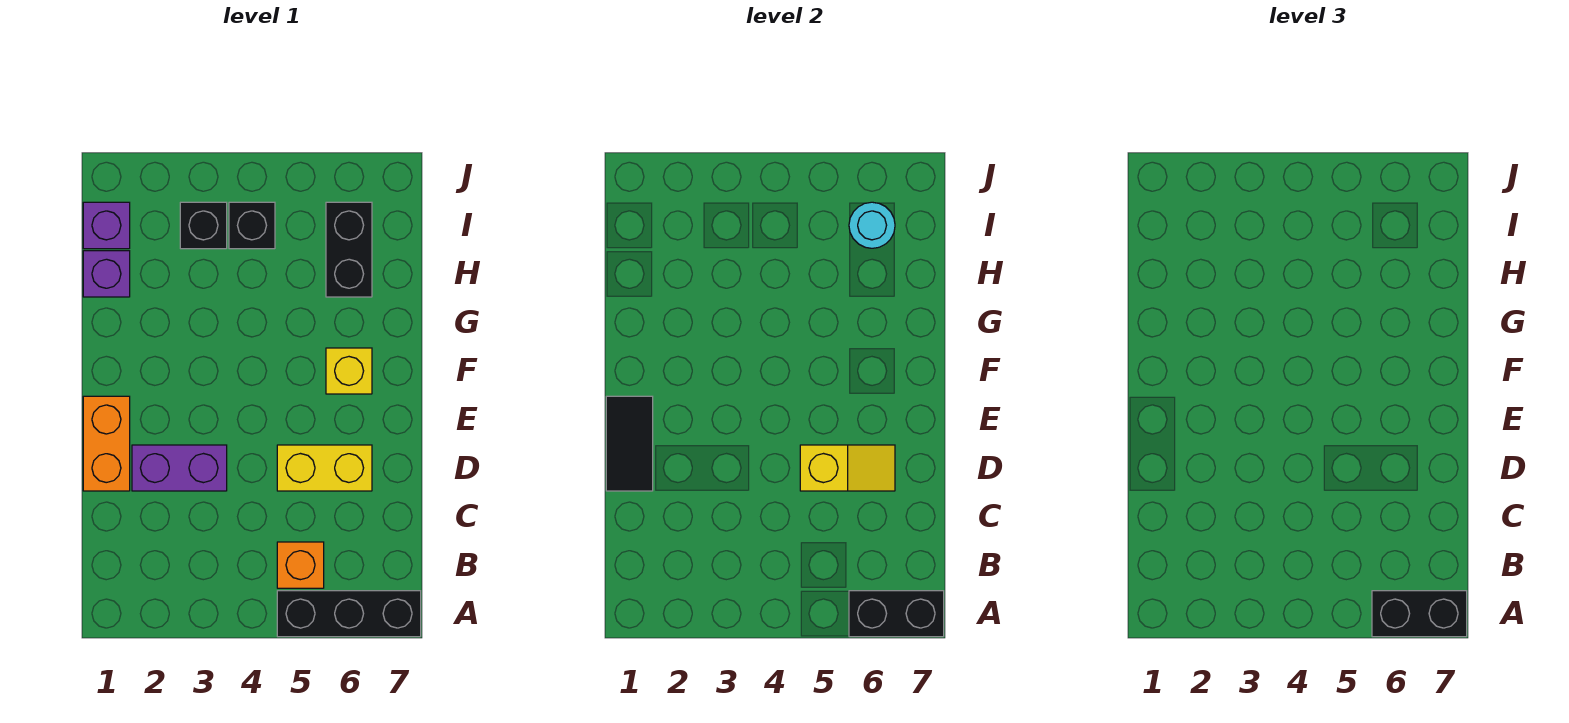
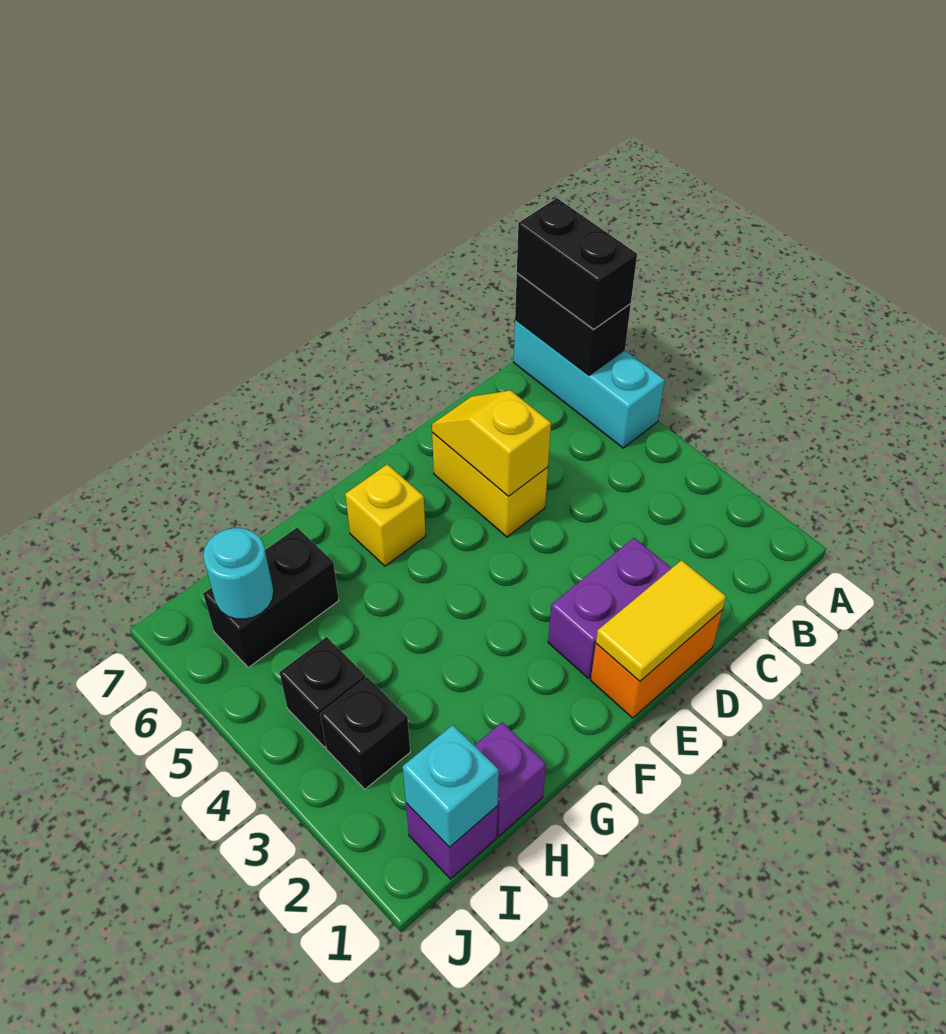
black brick A5:A7 level 1 -> cyan brick A5:A7 level 1
orange brick B5 level 1 -> none
black tile D1:E1 level 2 -> yellow tile D1:E1 level 2
purple brick D2:D3 level 1 -> purple brick D2:E2 level 1
none -> cyan brick I1 level 2

